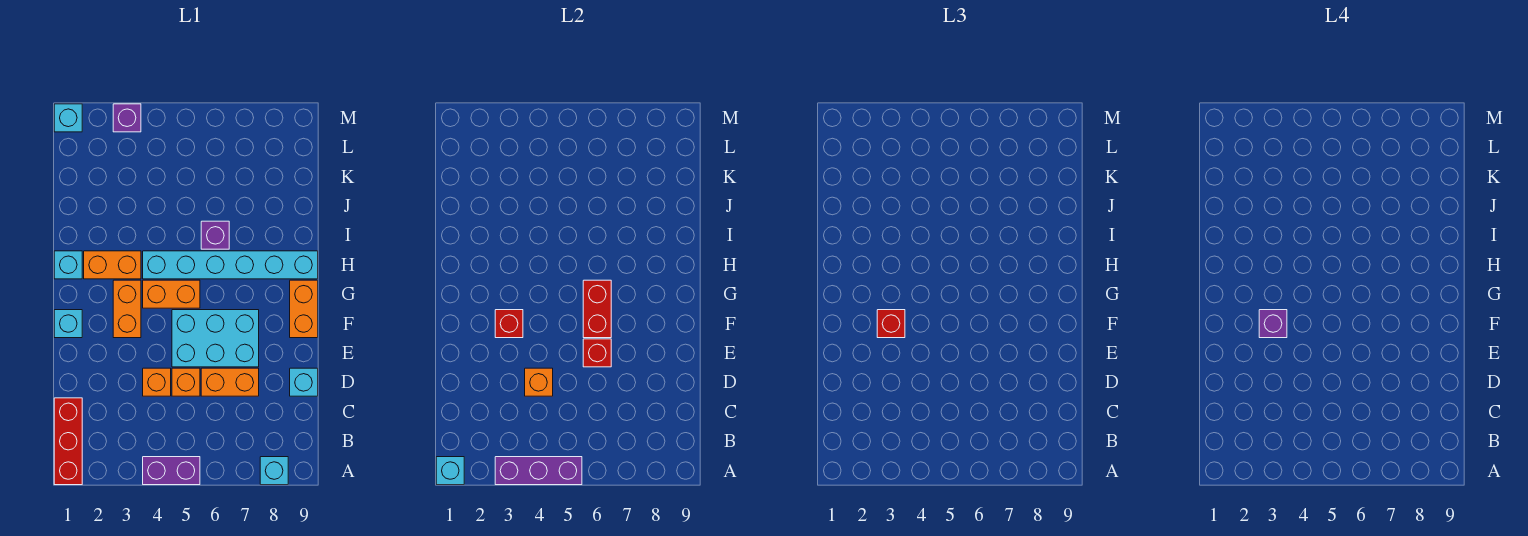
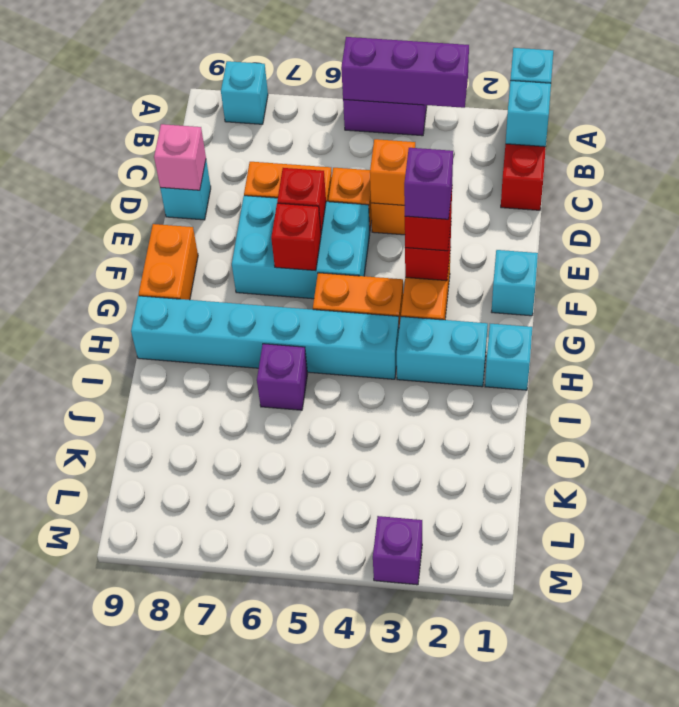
none -> pink brick D9 level 2
red brick F6:G6 level 2 -> red brick F6 level 2
orange brick H2:H3 level 1 -> cyan brick H2:H3 level 1
cyan brick M1 level 1 -> cyan brick B1 level 2

